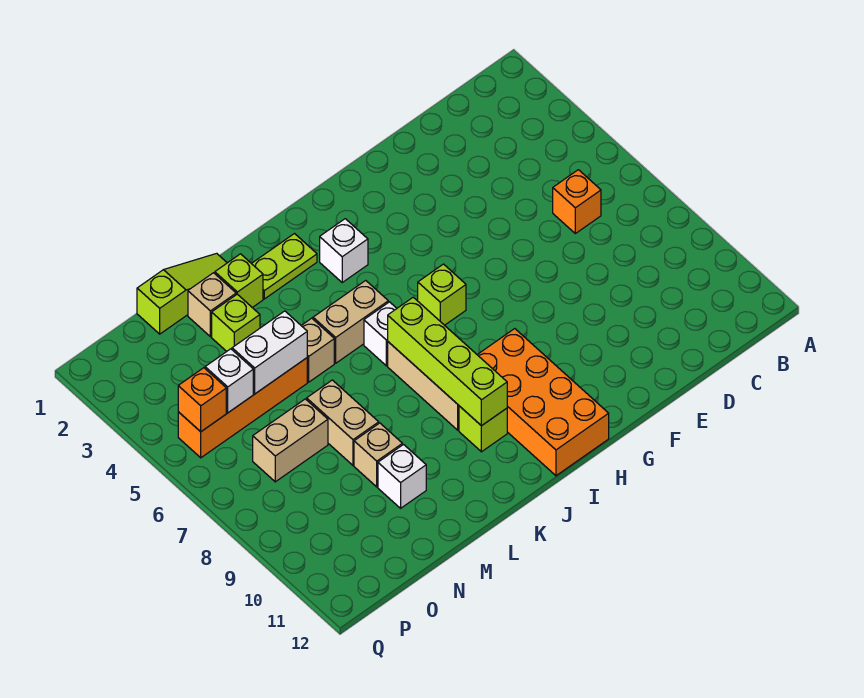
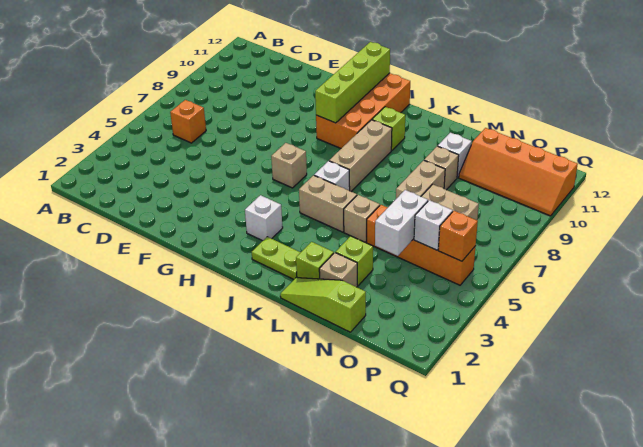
lime brick H6 level 1 -> tan brick H6 level 1
lime brick J7:J10 level 2 -> lime brick H9:H12 level 2
white brick M5:N5 level 2 -> white brick N4:N5 level 2
none -> orange slope N10:Q11 level 1 top 11

